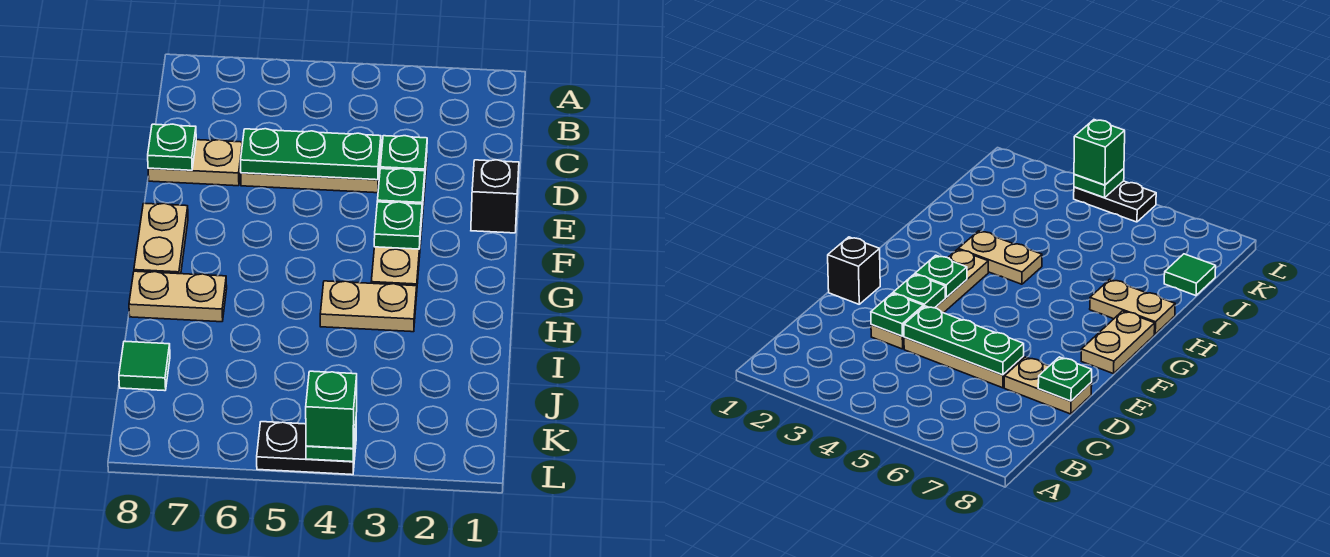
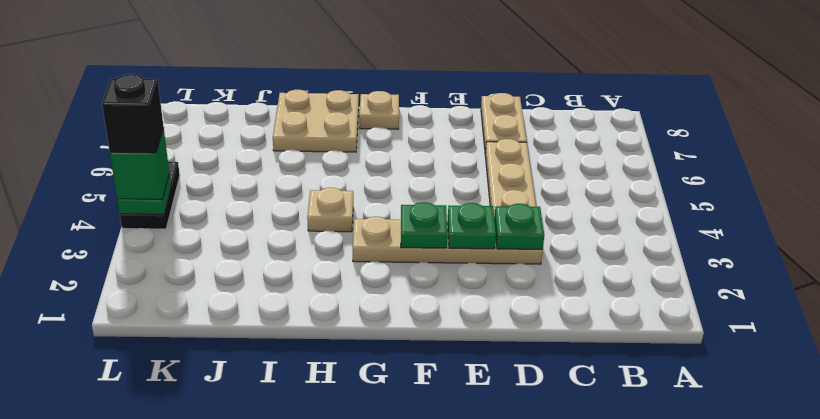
green plate D4:D6 level 2 -> none
green plate D8 level 2 -> none
black brick E1 level 1 -> black brick L4 level 4
tan plate F8:G8 level 1 -> tan plate G8 level 1
tan plate H3:H4 level 1 -> tan plate H4 level 1
tan plate H7:H8 level 1 -> tan plate H7:I8 level 1
green tile J8 level 1 -> none

